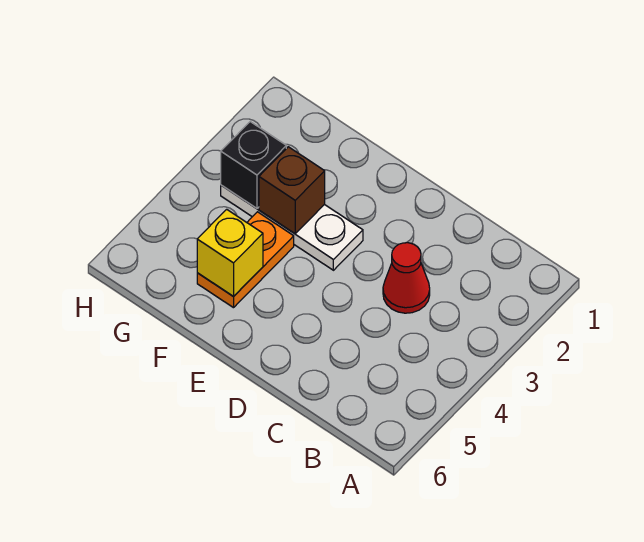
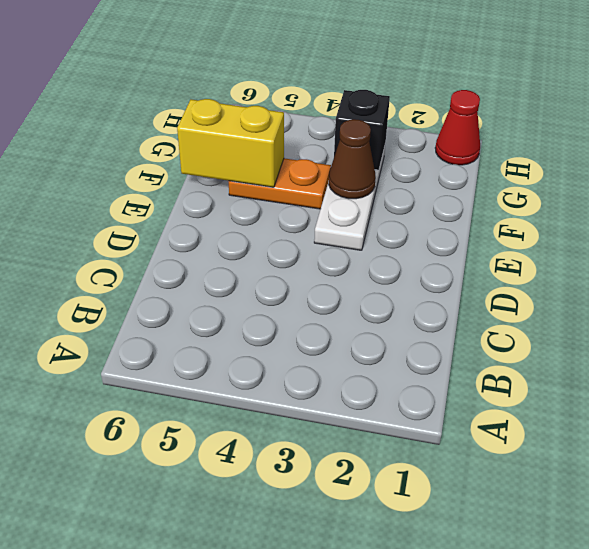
red cone C3 level 1 -> red cone H1 level 1
brown brick F3 level 2 -> brown cone F3 level 2
yellow brick F5 level 2 -> yellow brick F5:F6 level 2

